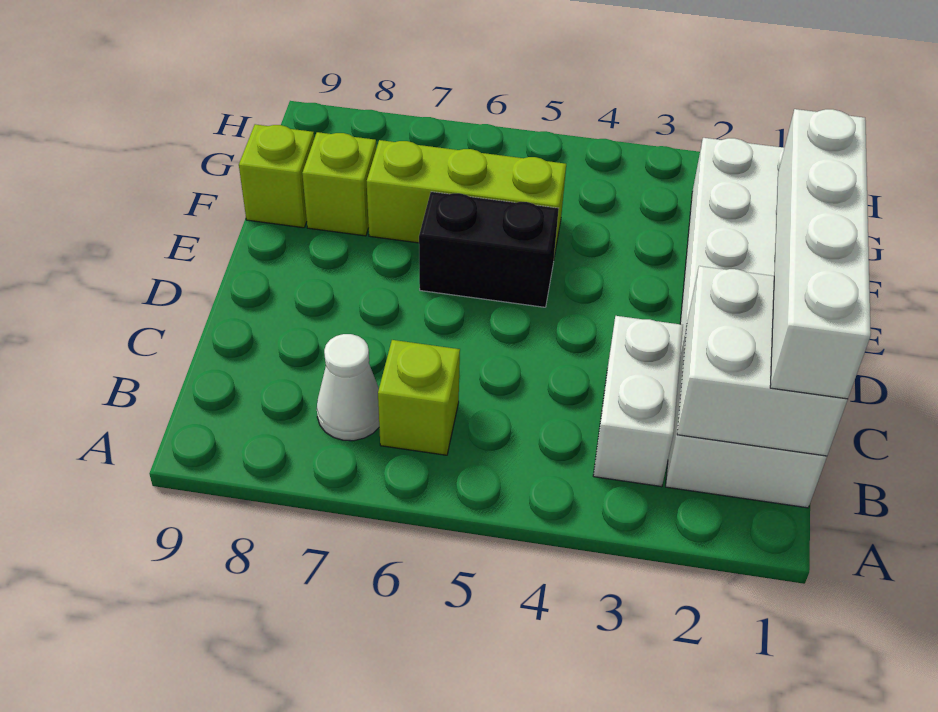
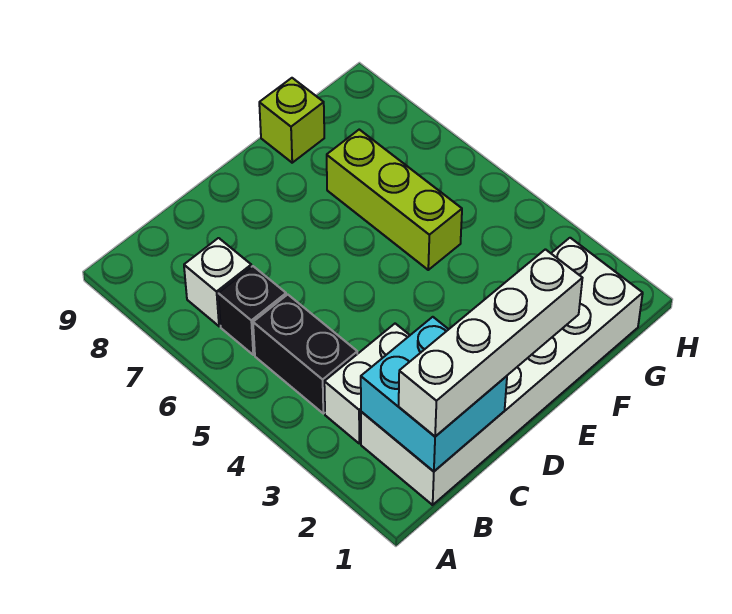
white brick B1:C2 level 2 -> cyan brick B1:C2 level 2
lime brick B6 level 1 -> black brick B6 level 1
white cone B7 level 1 -> white brick B7 level 1
black brick E5:E6 level 1 -> black brick B4:B5 level 1
lime brick F8 level 1 -> none

